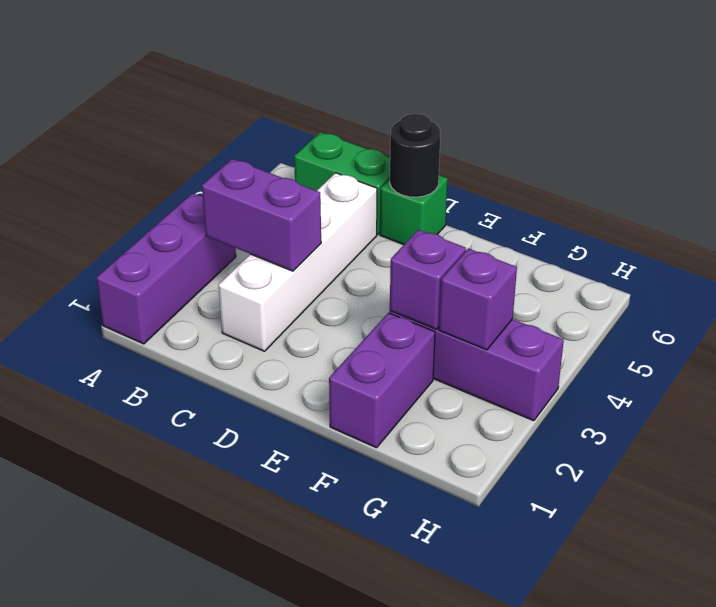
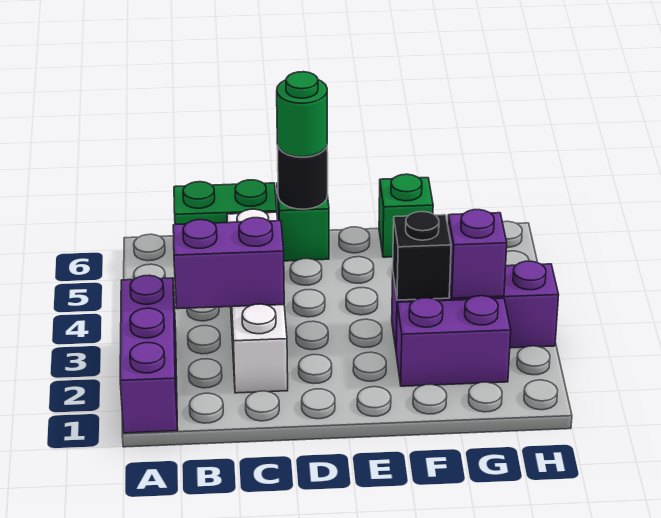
none -> green round brick D6 level 3
purple brick F1:F2 level 1 -> purple brick F2:G2 level 1
purple brick F3 level 2 -> black brick F3 level 2
none -> green brick F6 level 1

